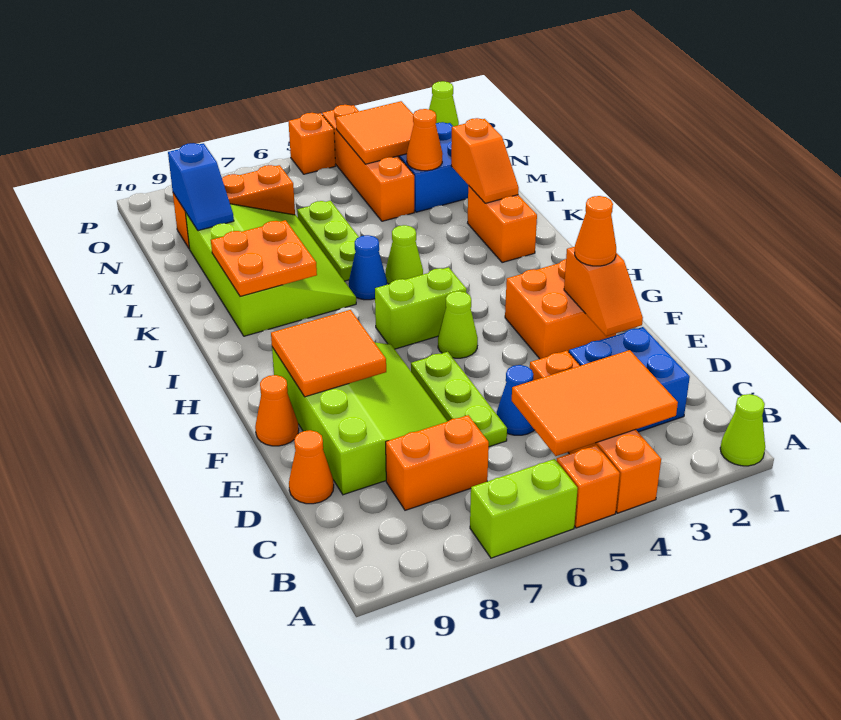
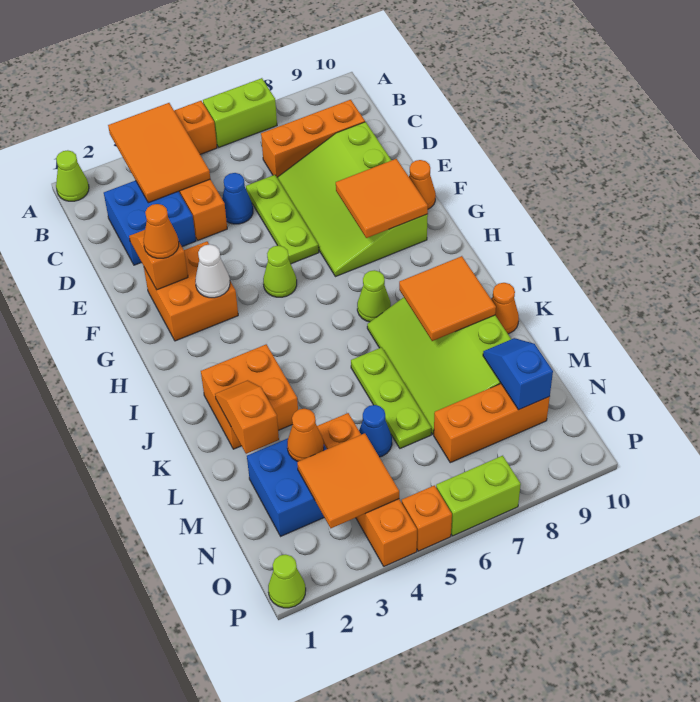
orange tile B3:C5 level 2 -> orange tile A3:C4 level 2
orange brick C7:C8 level 1 -> orange brick C7:C9 level 1
orange cone D10 level 1 -> orange cone K10 level 1
none -> white cone G3 level 2
lime brick H5:H6 level 1 -> lime brick P6:P7 level 1
orange brick J2:K2 level 1 -> orange brick J2:K3 level 1
lime cone J5 level 1 -> lime cone I7 level 1
blue cone J6 level 1 -> blue cone M5 level 1
orange plate J8:K9 level 2 -> orange tile J8:K9 level 2

